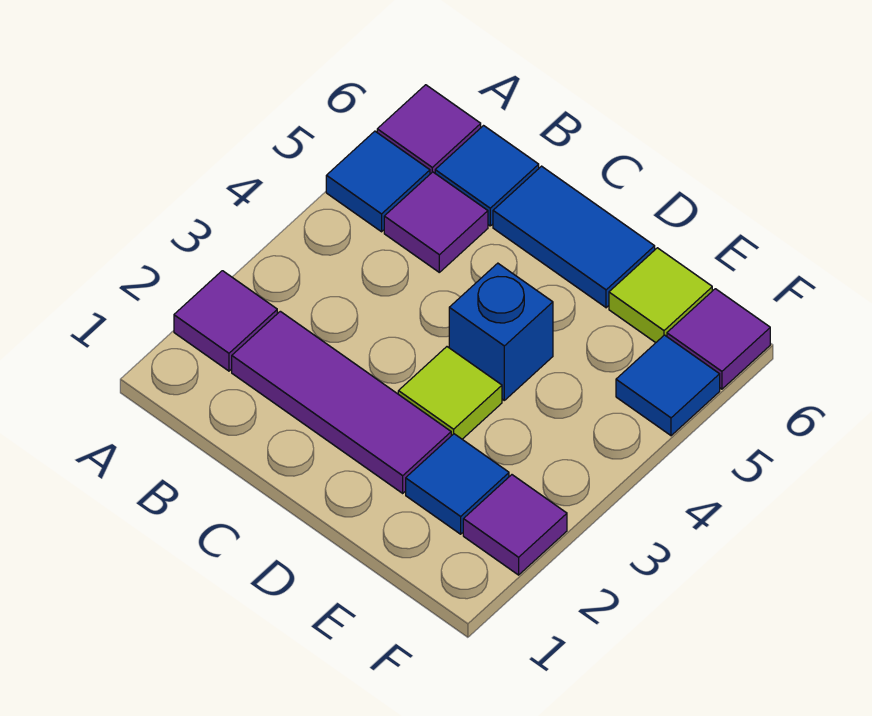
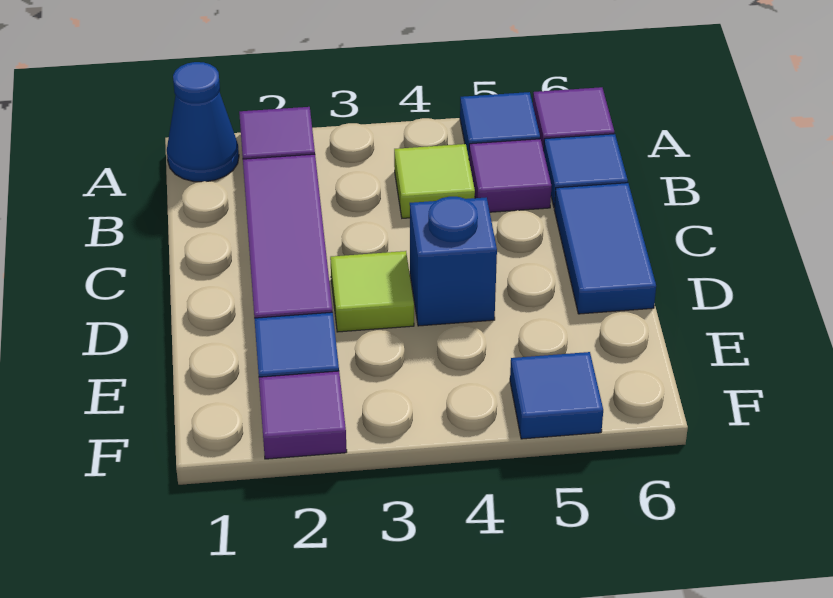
none -> blue cone A1 level 1
lime tile E6 level 1 -> lime tile B4 level 1
purple tile F6 level 1 -> none

